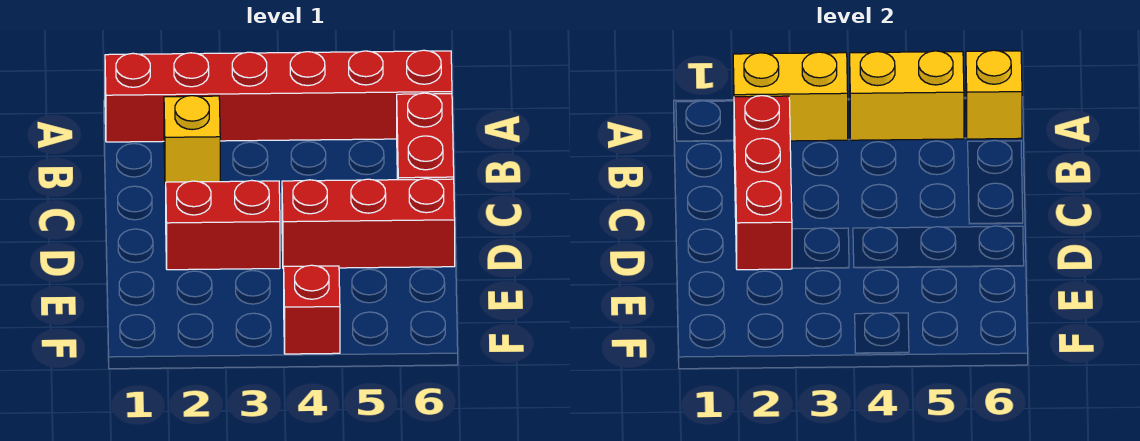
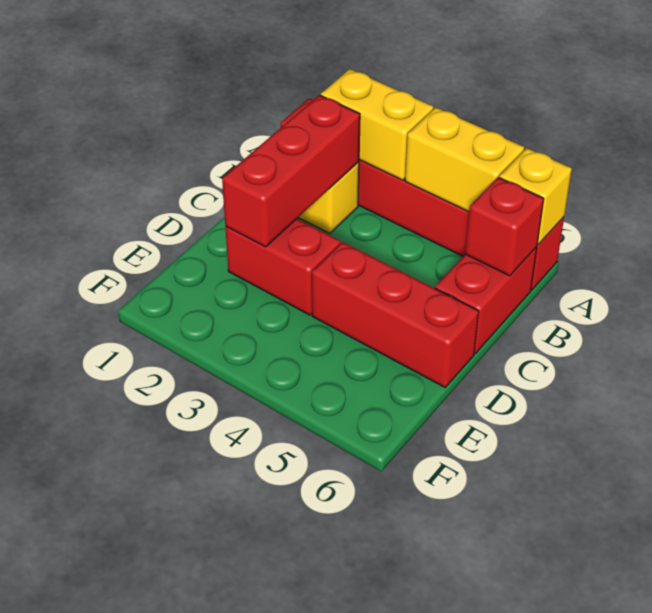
red brick F4 level 1 -> red brick B6 level 2

